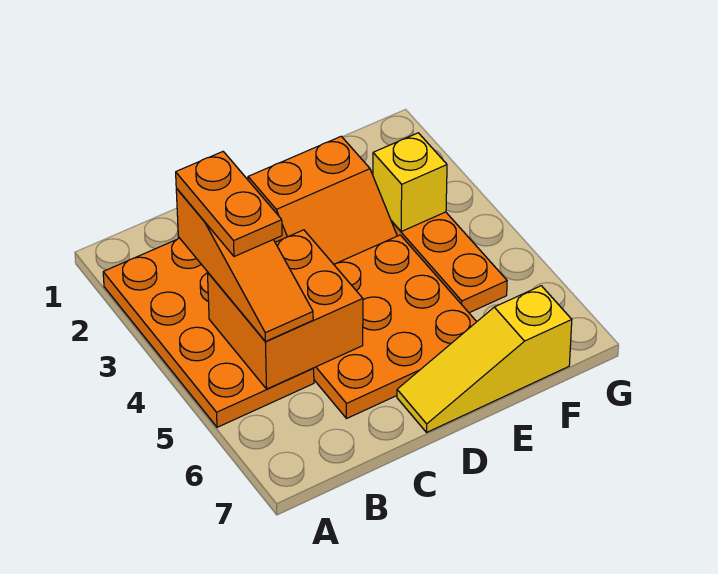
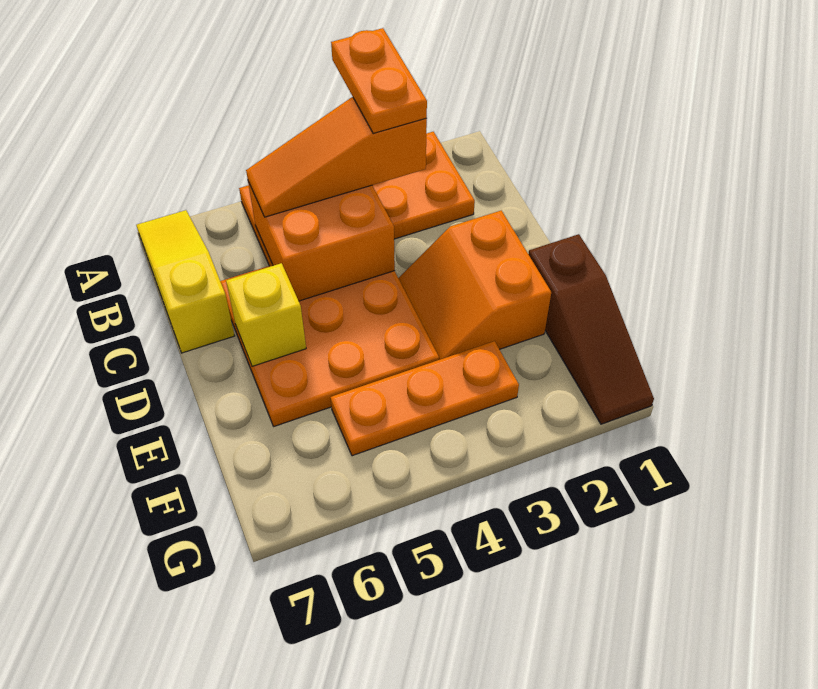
orange plate B3:B4 level 4 -> orange plate A3:B3 level 4
yellow slope D7:F7 level 1 top F -> yellow slope A7:C7 level 1 top C
none -> brown slope E1:G1 level 1 top E
yellow brick F3 level 2 -> yellow brick D6 level 2

